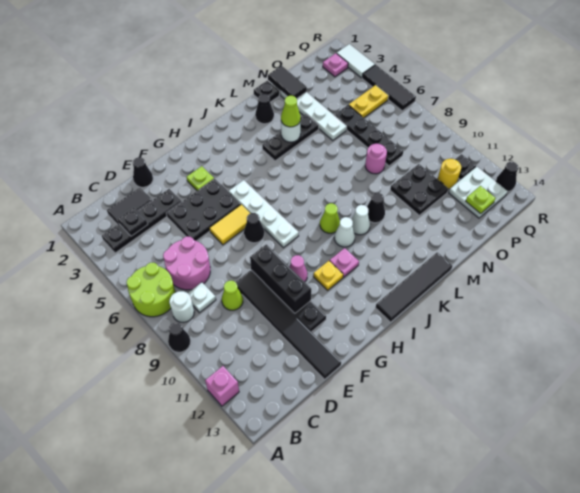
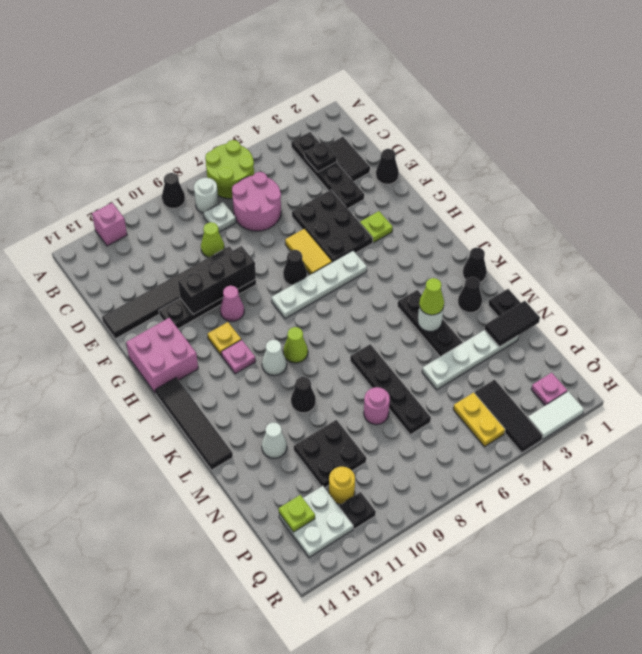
none -> pink brick G13:H14 level 1
white cone K10 level 1 -> white cone M12 level 1
black plate O5:O8 level 1 -> black plate L7:O7 level 1
black tile R4:R6 level 1 -> black tile P4:R4 level 1
black cone R13 level 1 -> black cone K1 level 1

